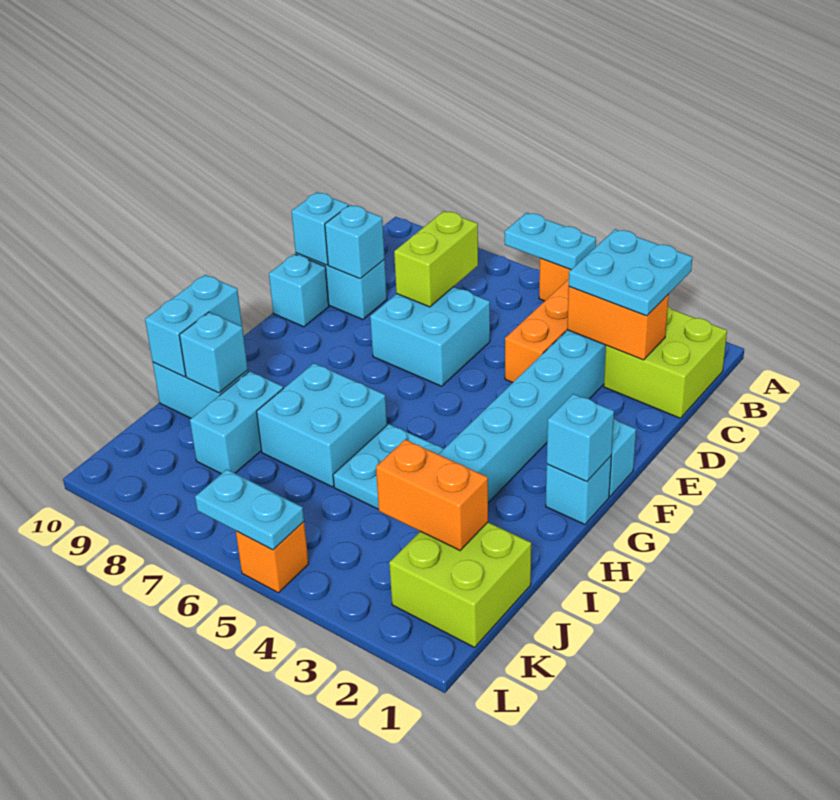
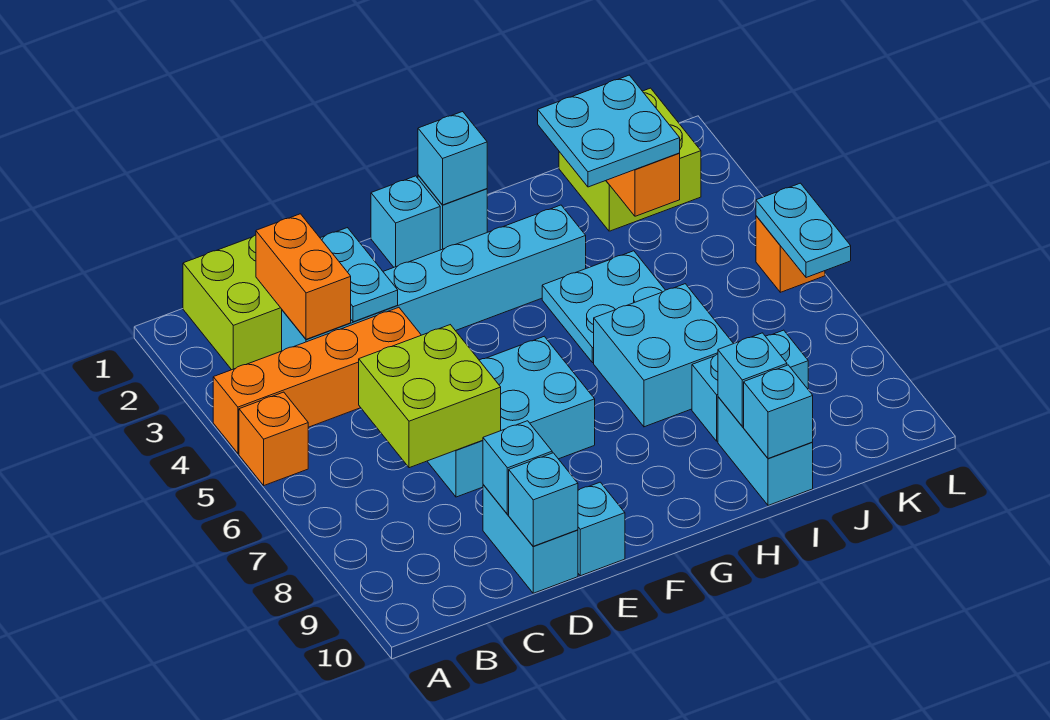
cyan plate A5:A6 level 2 -> cyan plate D2:D3 level 2
cyan plate B2:C3 level 3 -> cyan plate I2:J3 level 3
lime brick C7:D7 level 2 -> lime brick C6:D7 level 2
cyan brick D6:E7 level 1 -> cyan brick D6:F7 level 1
cyan brick H10:I10 level 2 -> cyan brick I10 level 2

